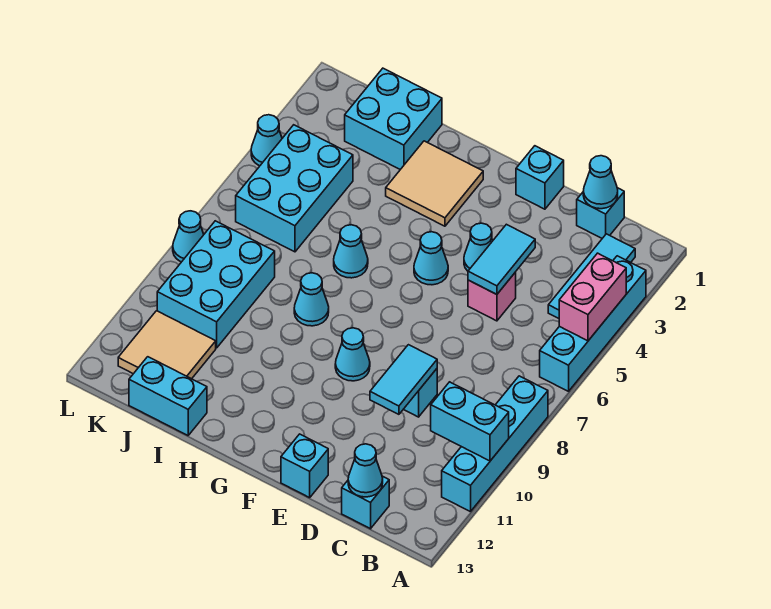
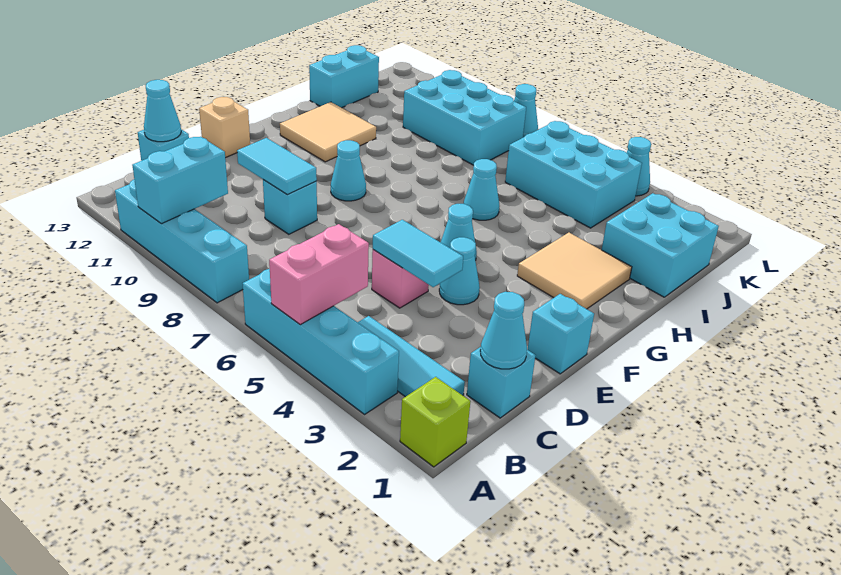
none -> lime brick A1 level 1
pink brick A4:A5 level 2 -> pink brick A5:B5 level 2
cyan brick E13 level 1 -> tan brick E13 level 1
cyan cone H8 level 1 -> none
tan tile J11:K12 level 1 -> tan tile G11:H12 level 1

